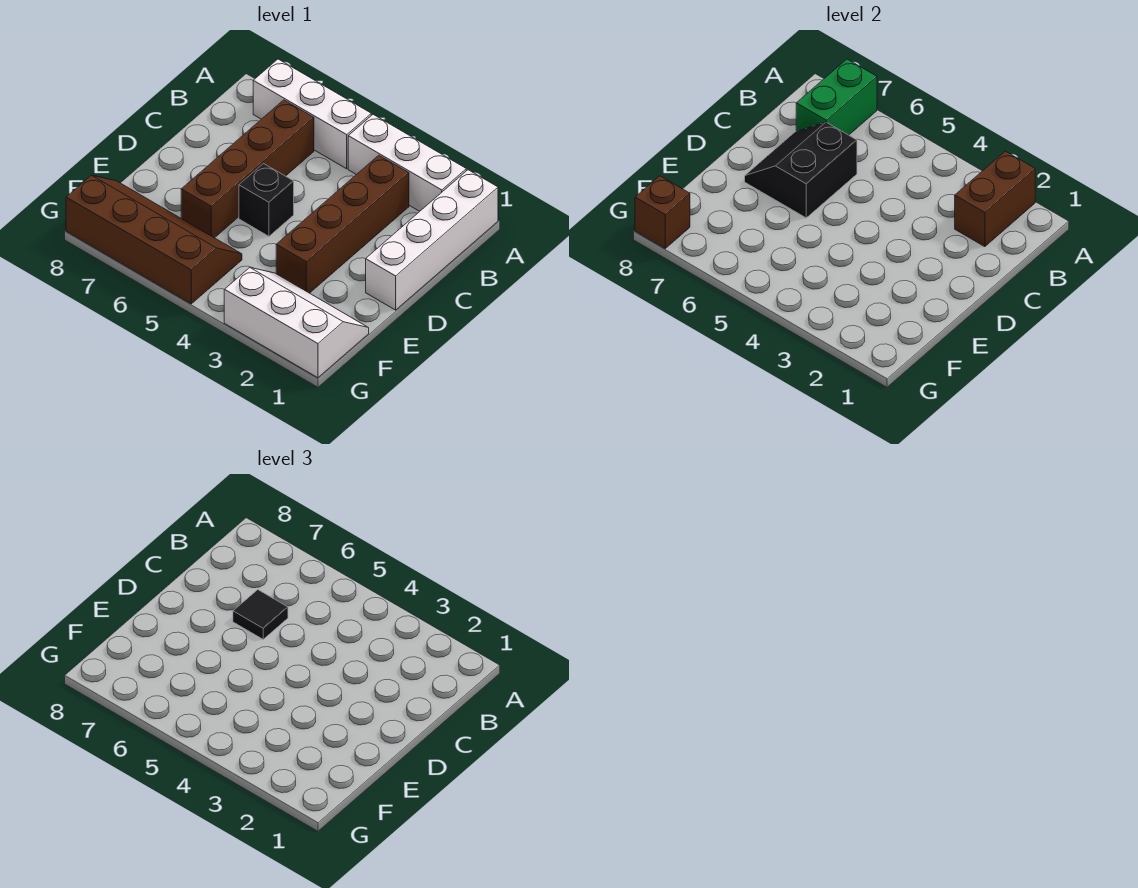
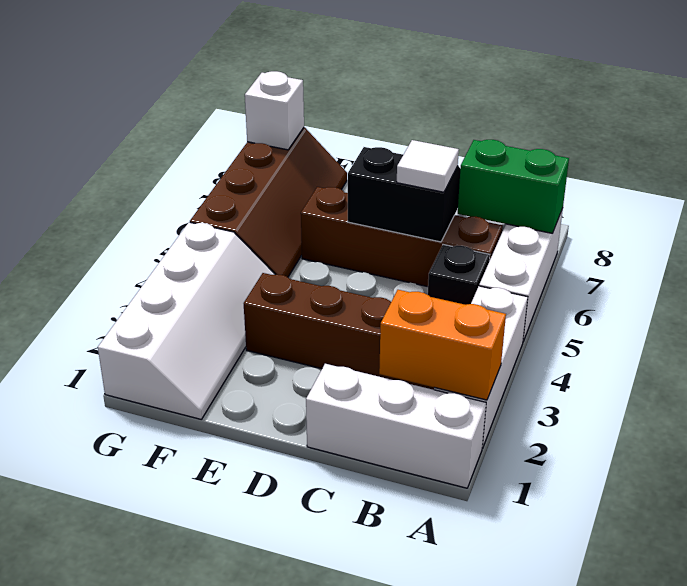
white brick A1:D1 level 1 -> white brick A1:C1 level 1
brown brick A2:B2 level 2 -> orange brick A2:B2 level 2
black tile C6 level 3 -> white tile C6 level 3
black brick D5 level 1 -> black brick B5 level 1
white slope F1:G3 level 1 top G -> white slope F1:G4 level 1 top G
brown brick G8 level 2 -> white brick G8 level 2

